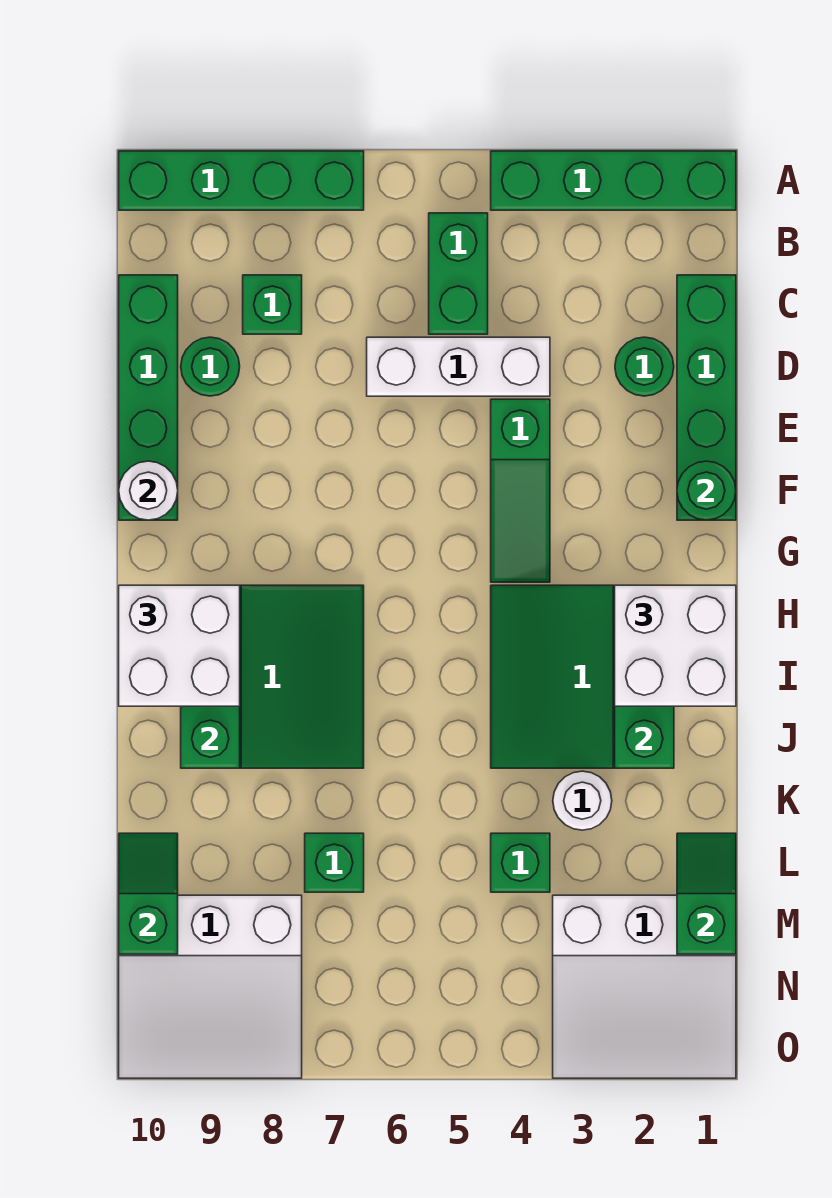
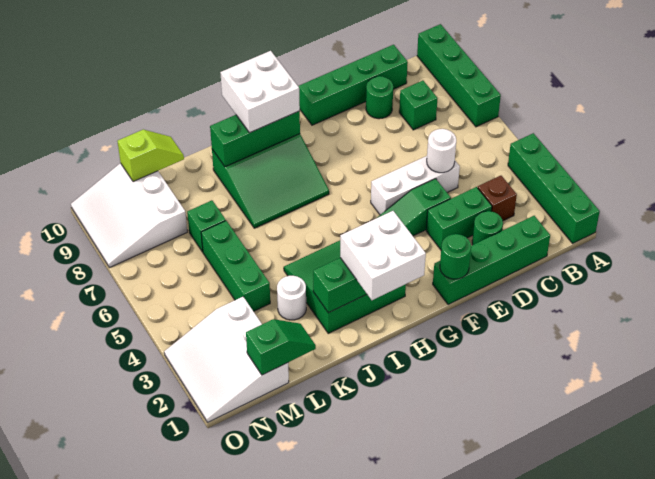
green brick B5:C5 level 1 -> green brick D3:E3 level 1
none -> brown brick C3 level 1
white brick D4:D6 level 1 -> white brick D5:F5 level 1
white round brick F10 level 2 -> white round brick D5 level 2
green brick L4 level 1 -> green brick L4:L6 level 1
green slope L10:M10 level 2 top M -> lime slope L10:M10 level 2 top M

